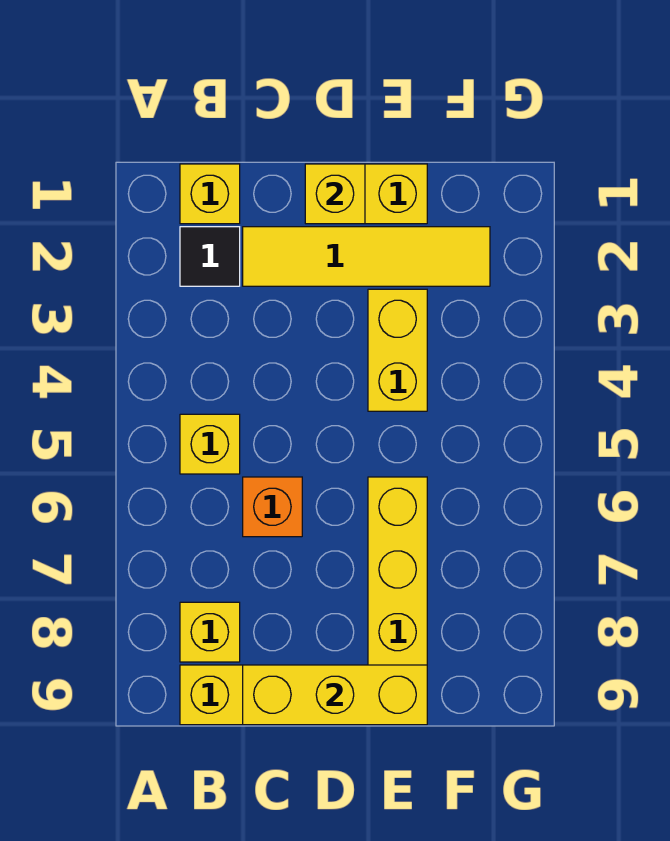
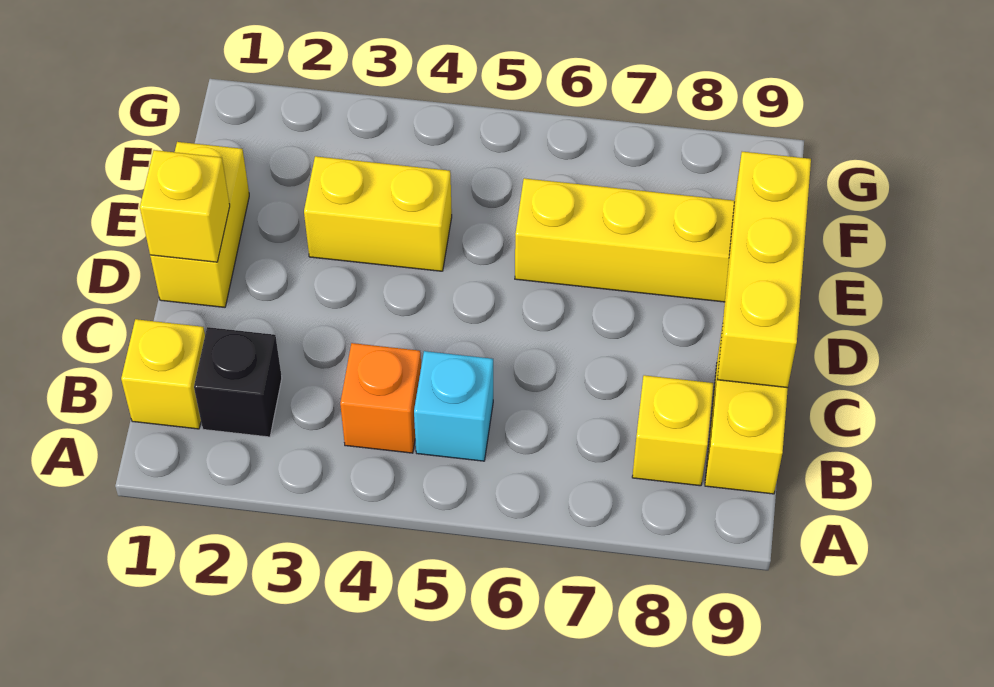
black tile B2 level 1 -> black brick B2 level 1
yellow brick B5 level 1 -> cyan brick B5 level 1
yellow tile C2:F2 level 1 -> none
orange brick C6 level 1 -> orange brick B4 level 1

